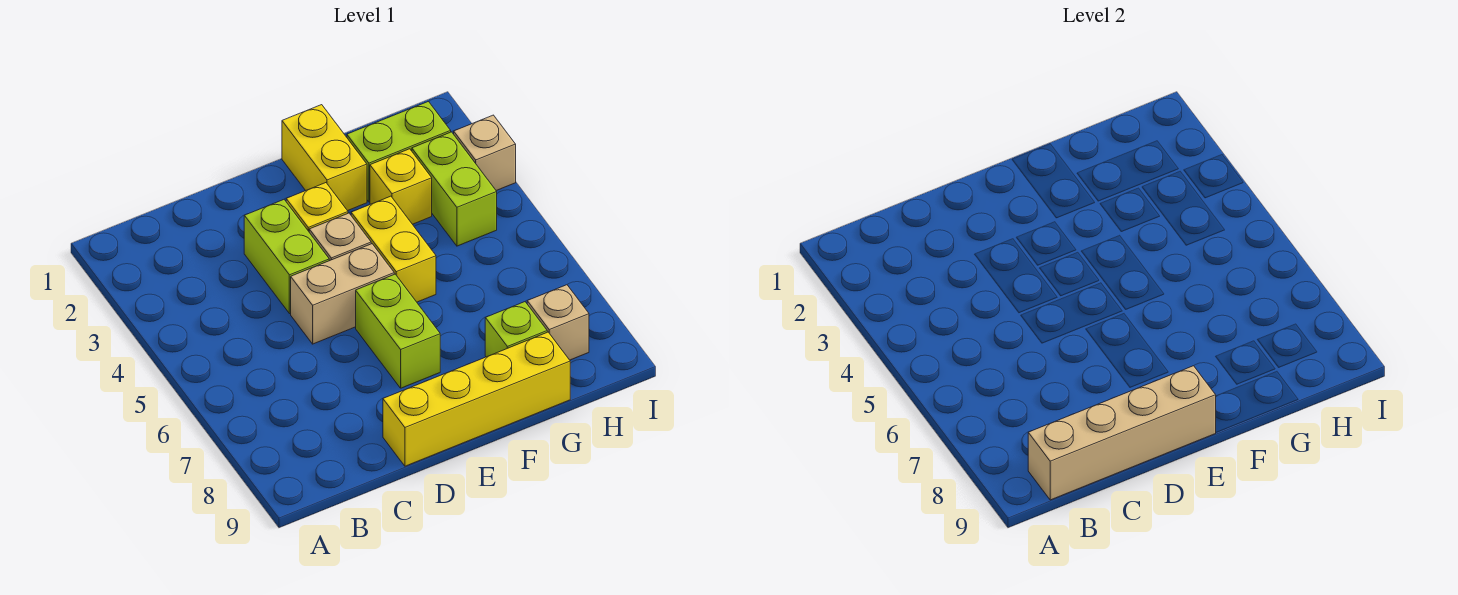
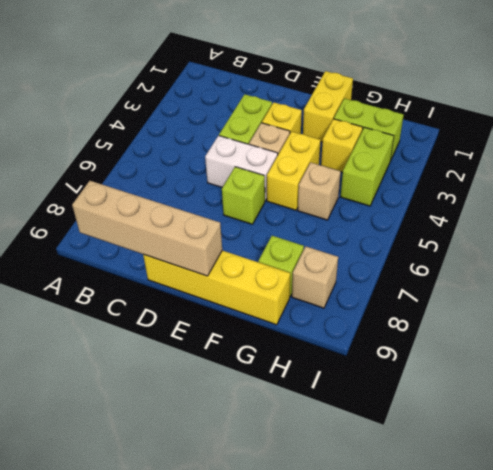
tan brick D5:E5 level 1 -> white brick D5:E5 level 1
lime brick E6:E7 level 1 -> lime brick E6 level 1
tan brick I3 level 1 -> tan brick G5 level 1

